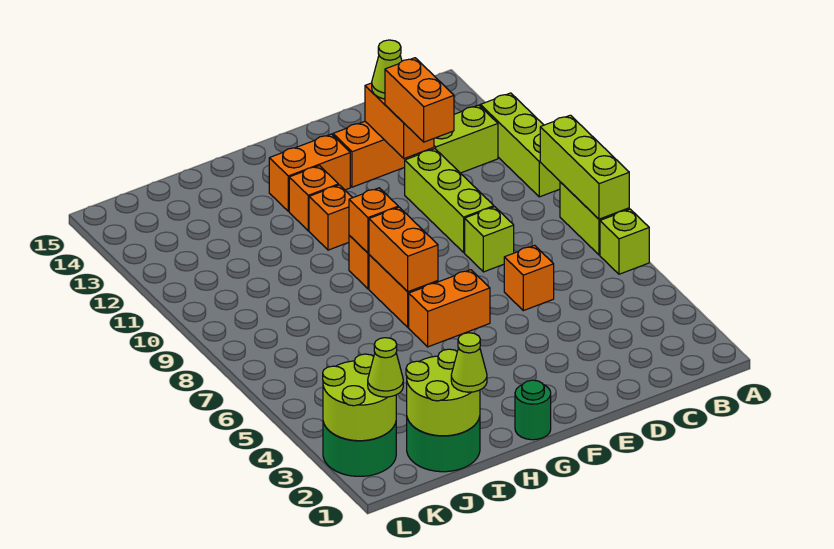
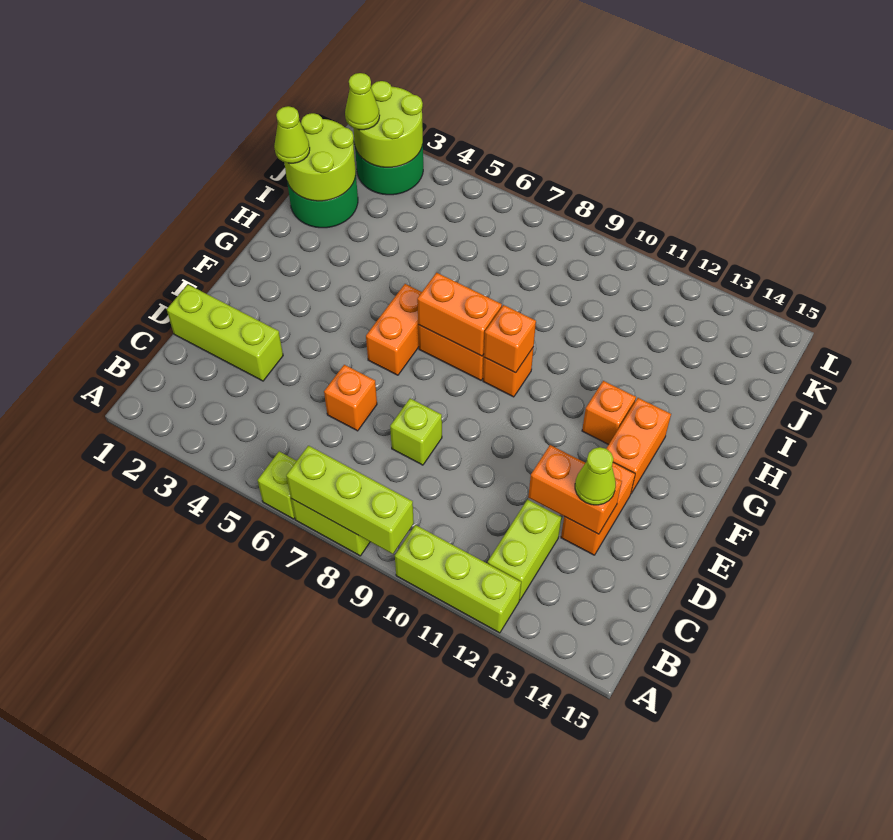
lime brick D9:D11 level 1 -> lime brick D1:D3 level 1
orange brick D11:D12 level 3 -> none
green round brick G1 level 1 -> none
orange brick G11 level 1 -> none

